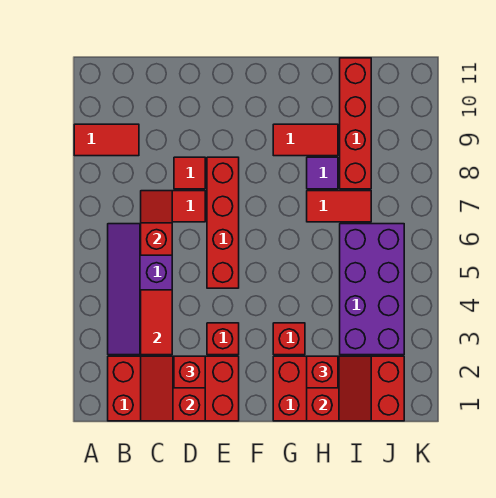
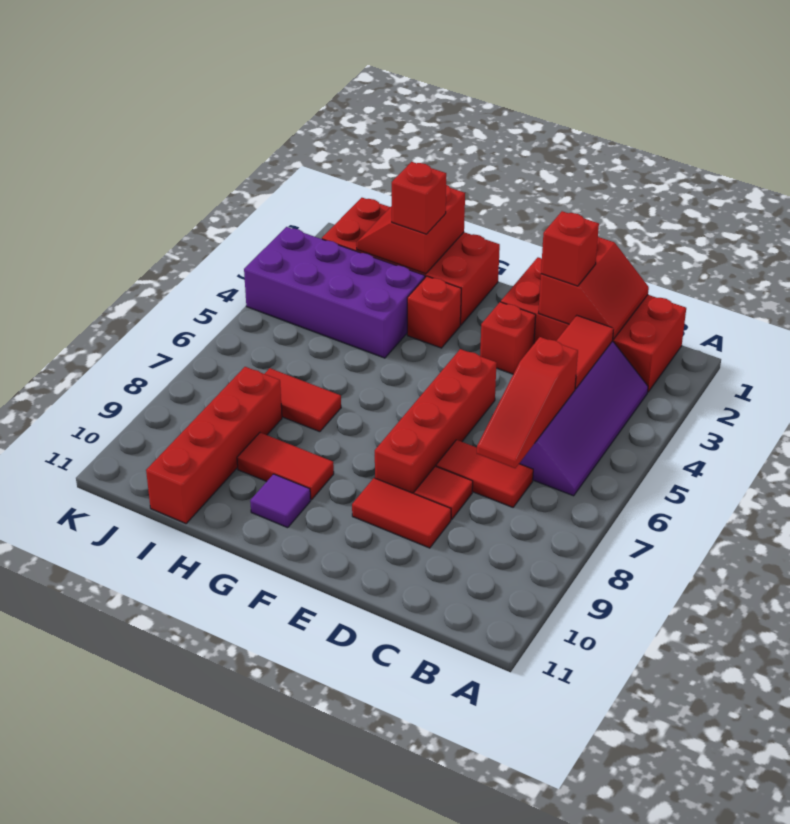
red tile A9:B9 level 1 -> red tile D9:E9 level 1
red slope C6:C7 level 2 top 6 -> red slope C5:C7 level 2 top 5
purple tile H8 level 1 -> purple tile G10 level 1
purple brick I3:J6 level 1 -> purple brick H3:K4 level 1

